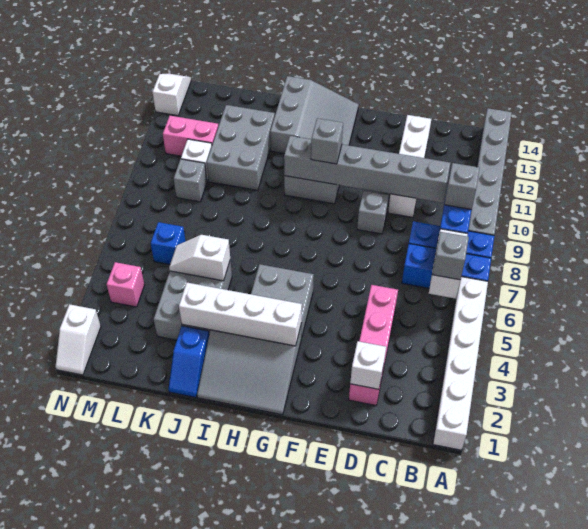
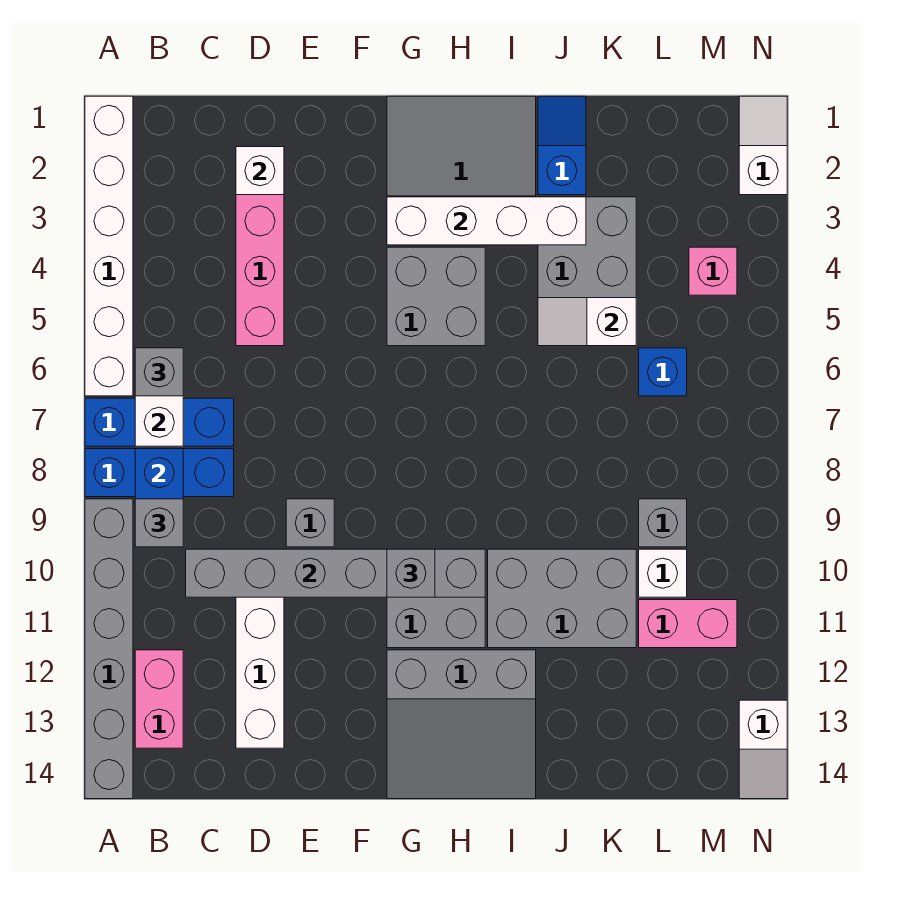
none -> pink brick B12:B13 level 1
grey slope G12:I14 level 1 top I -> grey slope G12:I14 level 1 top 12
white slope J5:K5 level 2 top J -> white slope J5:K5 level 2 top K
grey brick J10:K12 level 1 -> grey brick I10:K11 level 1

